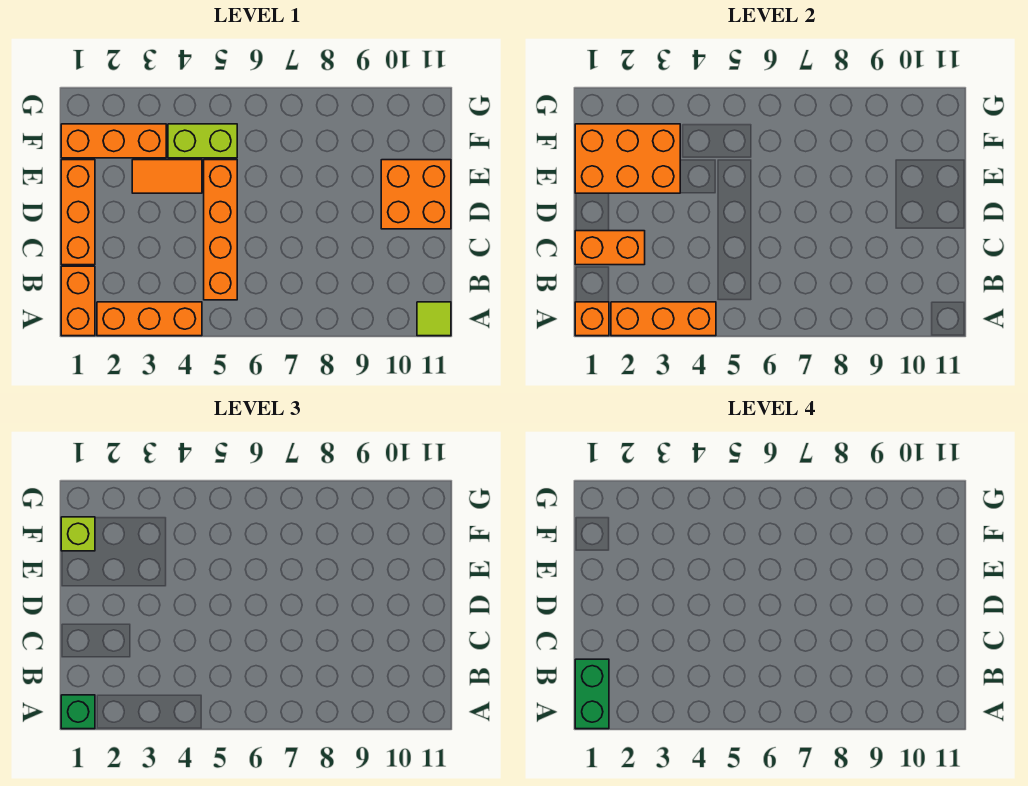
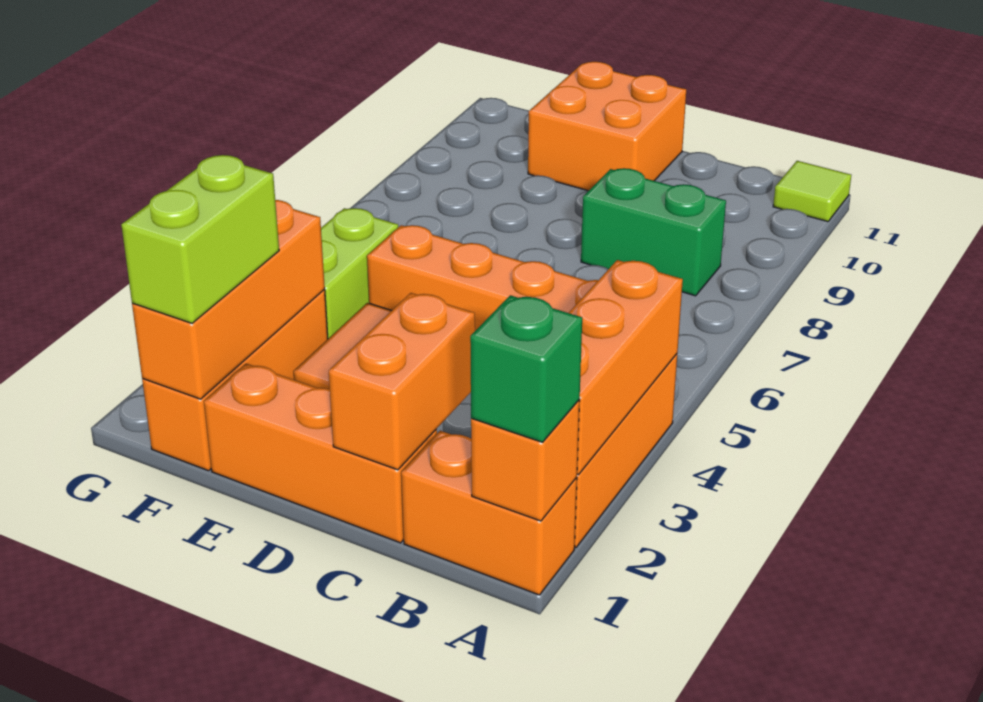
green brick A1:B1 level 4 -> green brick B8:C8 level 1
orange brick E1:F3 level 2 -> orange brick F1:F3 level 2
lime brick F1 level 3 -> lime brick F1:F2 level 3

